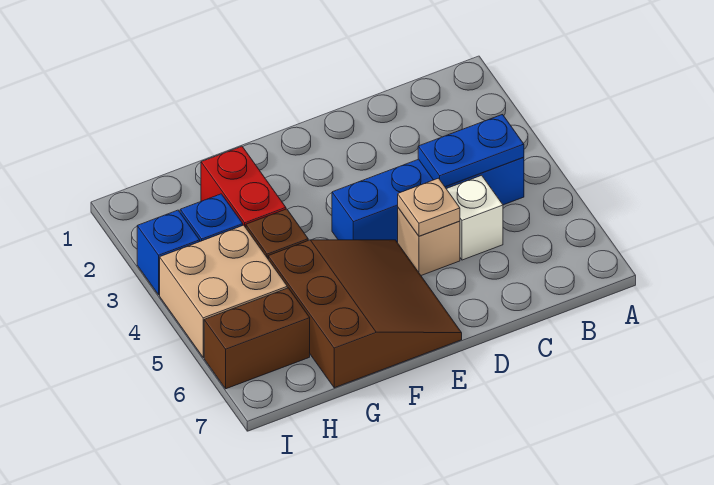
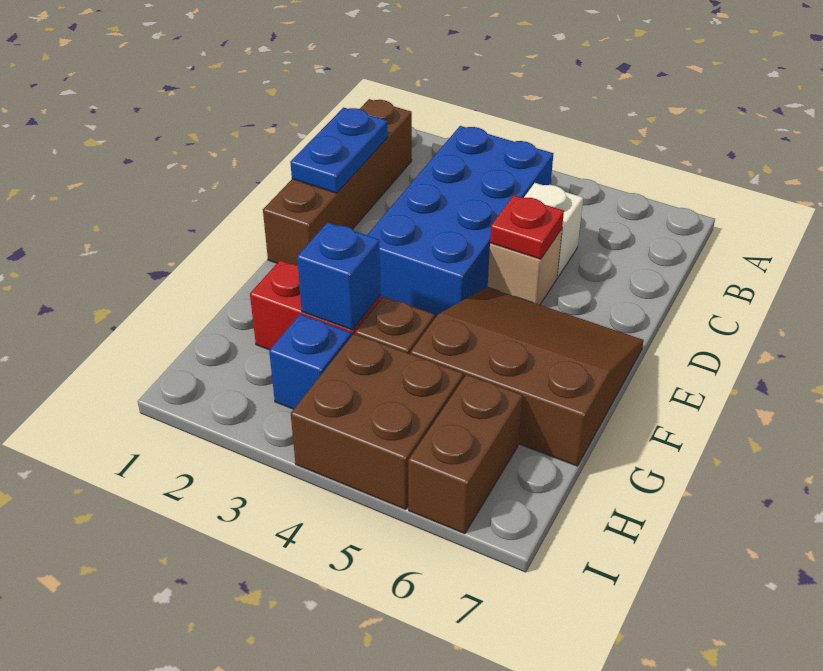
none -> brown brick B1:E1 level 1
blue brick B4:E4 level 1 -> blue brick B3:E4 level 1
blue plate B4:C4 level 2 -> blue plate C1:D1 level 2
tan plate D5 level 2 -> red plate D5 level 2
tan brick H4:I5 level 1 -> brown brick H4:I5 level 1
blue brick I3 level 1 -> blue brick G3 level 2

